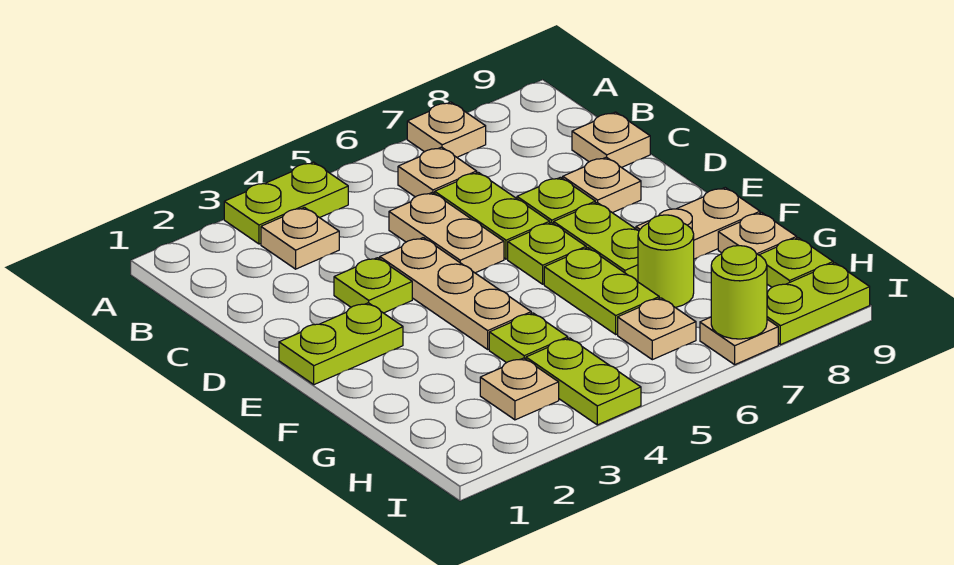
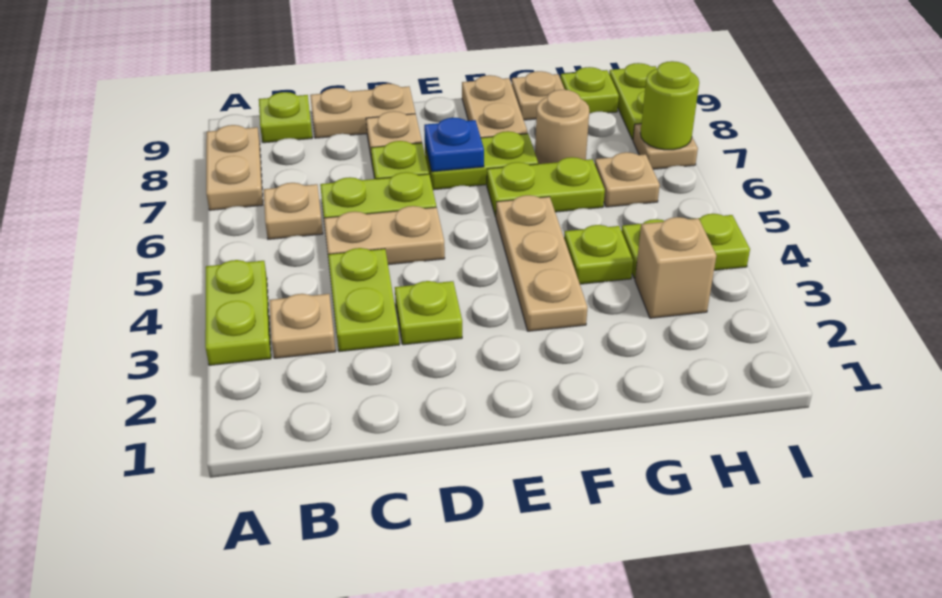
tan plate A7 level 1 -> tan plate A7:A8 level 1
tan plate C9 level 1 -> tan plate C9:D9 level 1
tan plate D4:F4 level 1 -> tan plate F3:F5 level 1
lime plate E1:E2 level 1 -> lime plate C3:C4 level 1
lime plate E6 level 1 -> lime plate B9 level 1
none -> blue plate E7 level 2
lime round brick G7 level 1 -> tan round brick G7 level 1
tan plate H3 level 1 -> tan brick H3 level 1

